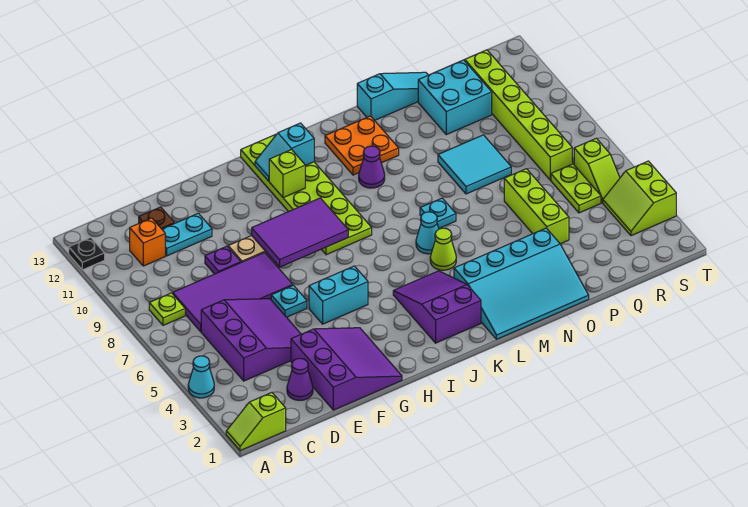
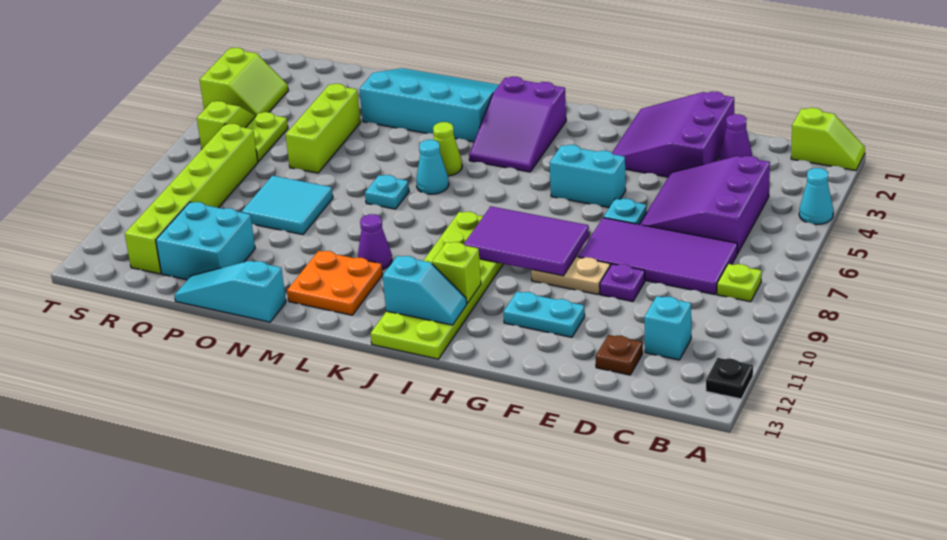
orange brick C11 level 1 -> cyan brick C11 level 1
cyan plate D11:E11 level 1 -> cyan plate F11:G11 level 1

